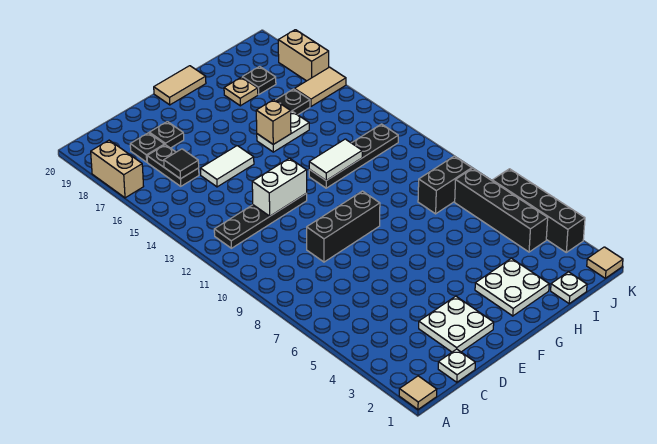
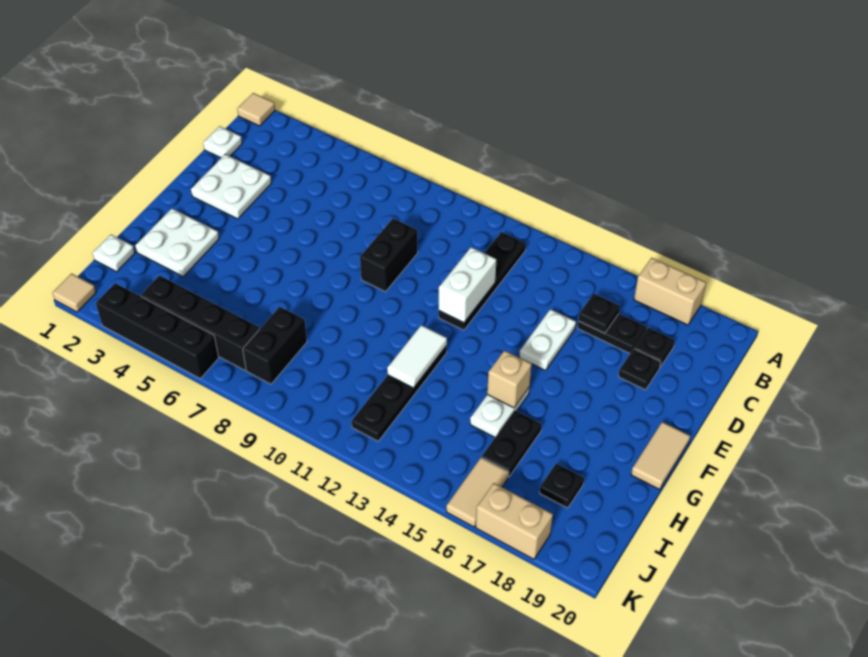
black tile C16 level 2 -> black plate C16 level 2
black brick D9:F9 level 1 -> black brick D9:E9 level 1
white tile D15:E15 level 1 -> white plate D15:E15 level 1
tan plate H18 level 1 -> none

